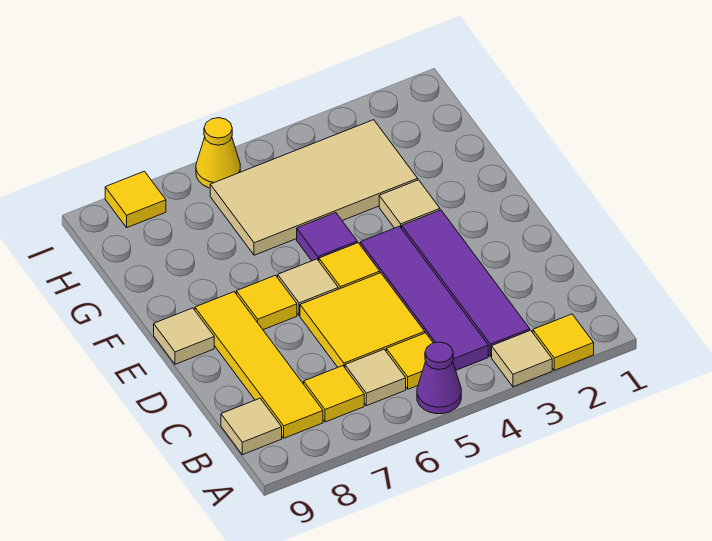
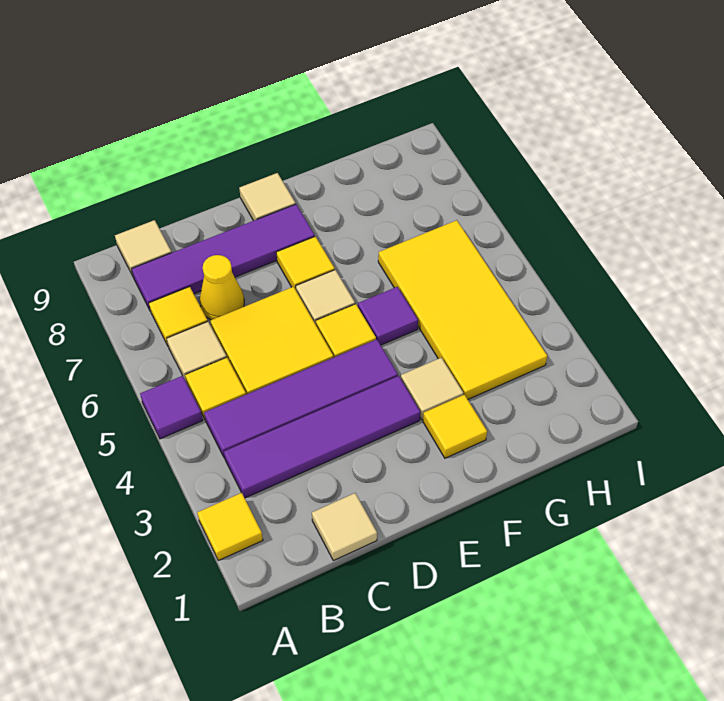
tan tile A3 level 1 -> tan tile C1 level 1
purple cone A5 level 1 -> purple tile A5 level 1
yellow tile B8:E8 level 1 -> purple tile B8:E8 level 1
tan tile G3:H6 level 1 -> yellow tile G3:H6 level 1
yellow cone I6 level 1 -> yellow cone C7 level 1
yellow tile I8 level 1 -> yellow tile F2 level 1

